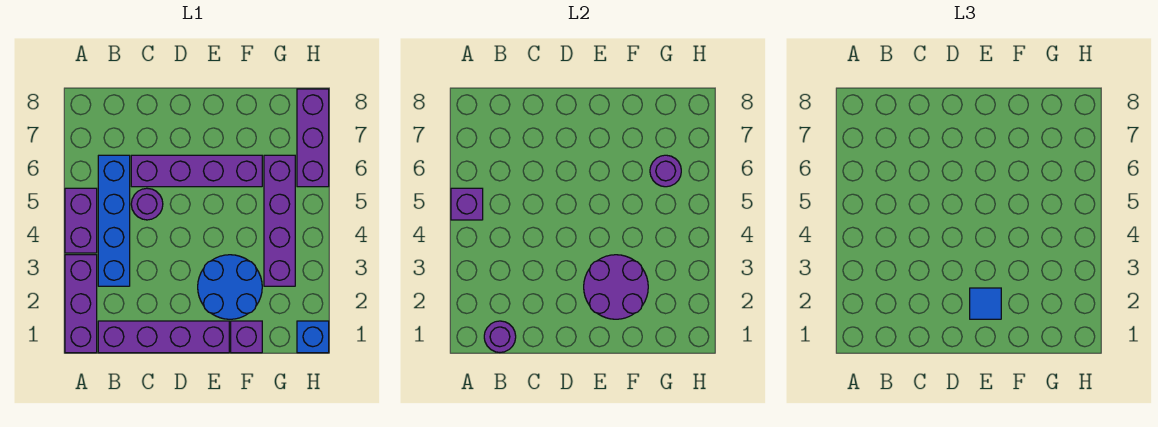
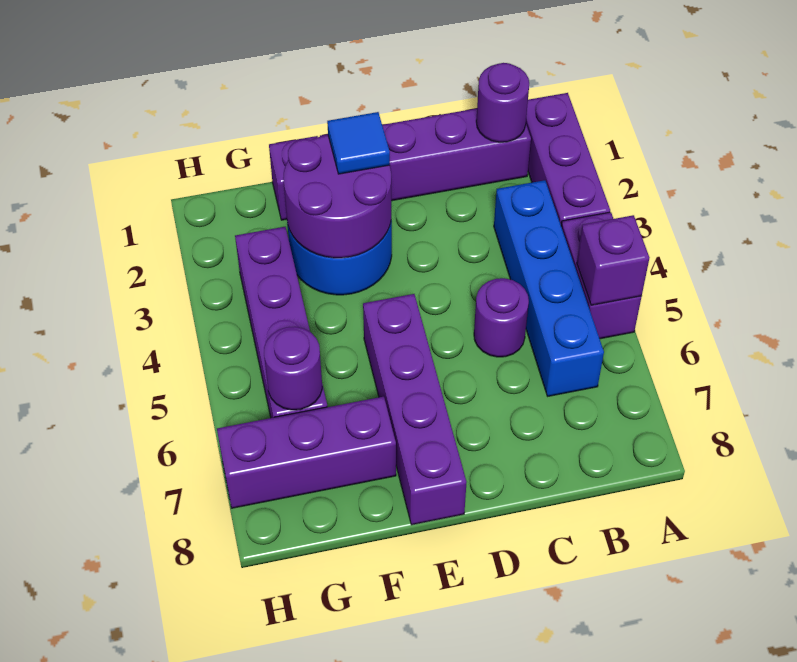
purple brick C6:F6 level 1 -> purple brick E5:E8 level 1
blue brick H1 level 1 -> none
purple brick H6:H8 level 1 -> purple brick F7:H7 level 1

